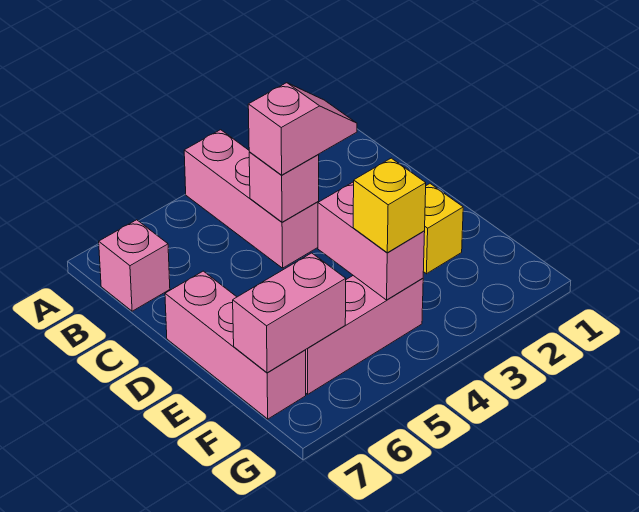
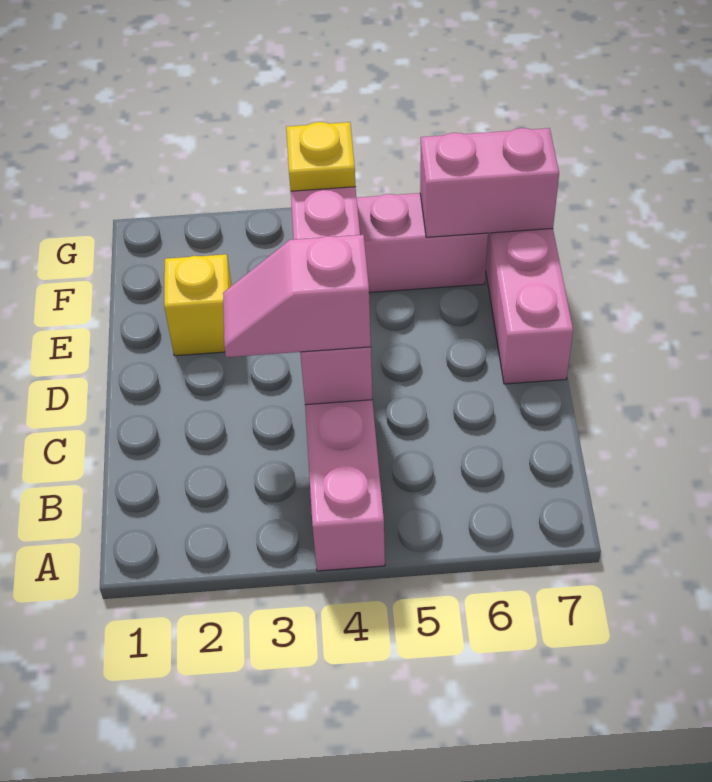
pink brick B7 level 1 -> none
yellow brick F4 level 3 -> yellow plate F4 level 3

